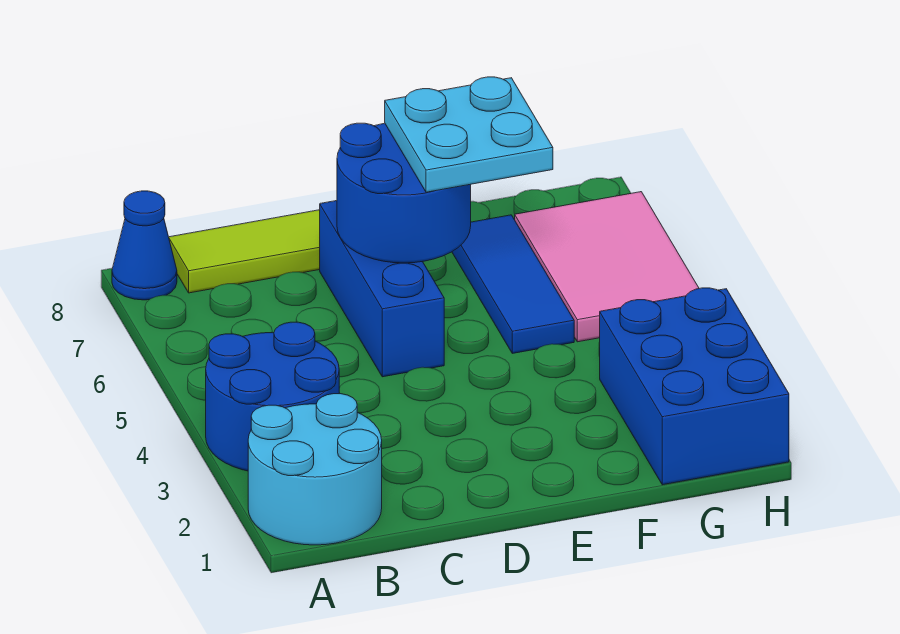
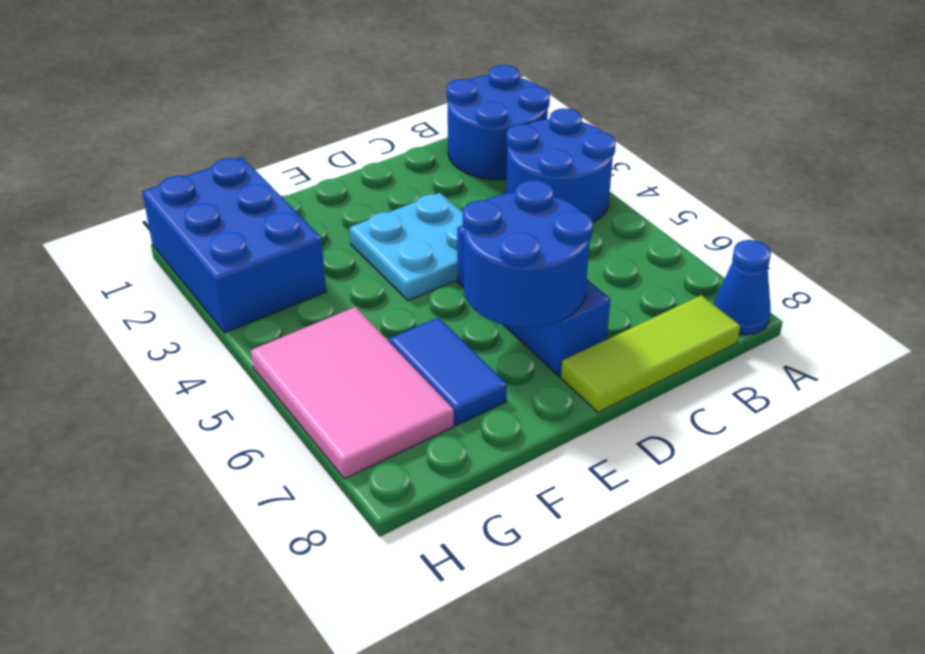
cyan round brick A1:B2 level 1 -> blue round brick A1:B2 level 1
cyan plate E6:F7 level 3 -> cyan plate D3:E4 level 1
blue tile F5:F7 level 1 -> blue tile F6:F7 level 1

